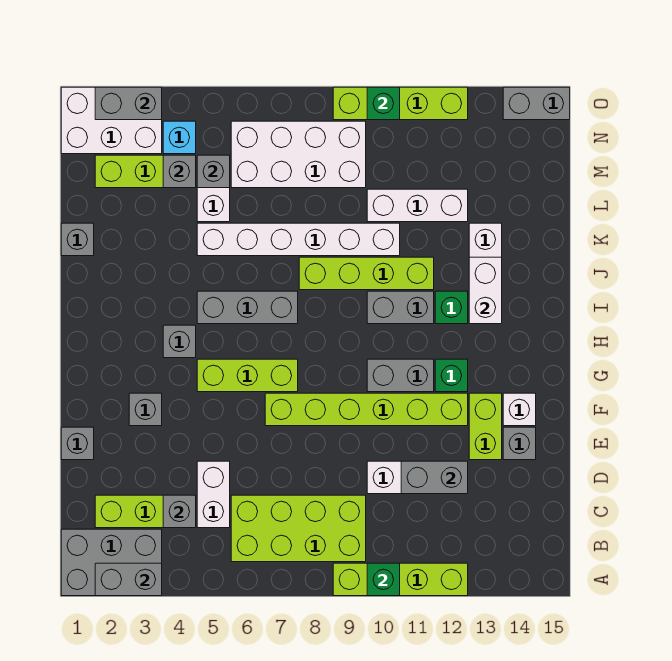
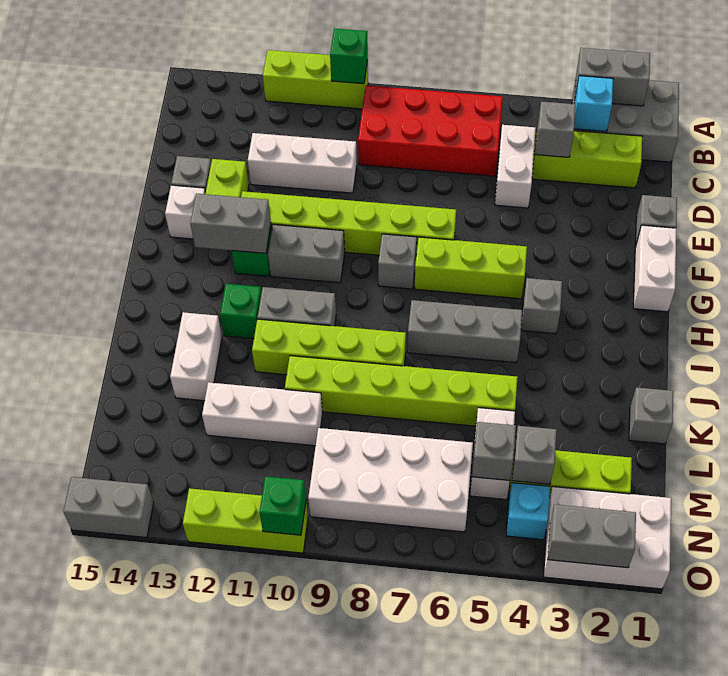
lime brick A9:A12 level 1 -> lime brick A10:A12 level 1
none -> cyan brick B3 level 2
lime brick B6:C9 level 1 -> red brick B6:C9 level 1
grey brick D11:D12 level 2 -> grey brick G12:G13 level 2
grey brick F3 level 1 -> grey brick G8 level 1
white brick I13:J13 level 2 -> white brick F1:G1 level 1
white brick K5:K10 level 1 -> lime brick K5:K10 level 1
lime brick O9:O12 level 1 -> lime brick O10:O12 level 1

